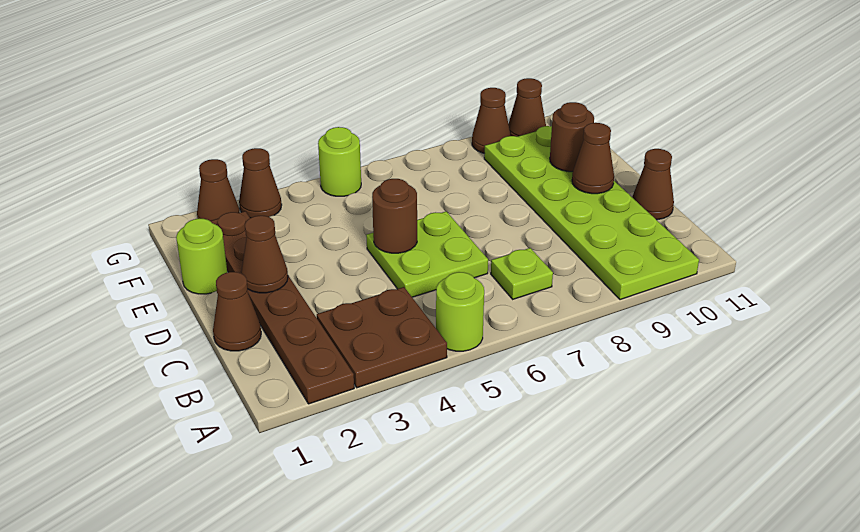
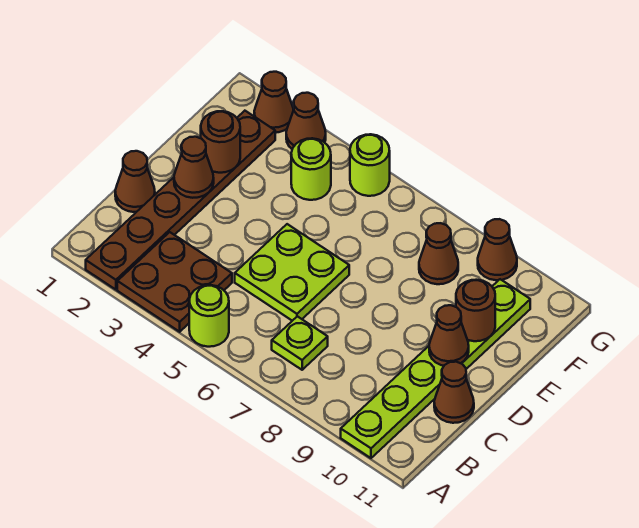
lime plate A9:F10 level 1 -> lime plate A10:F10 level 1
brown round brick D5 level 2 -> brown round brick E2 level 2
lime round brick E1 level 1 -> lime round brick F4 level 1
brown cone G10 level 1 -> brown cone F8 level 1

